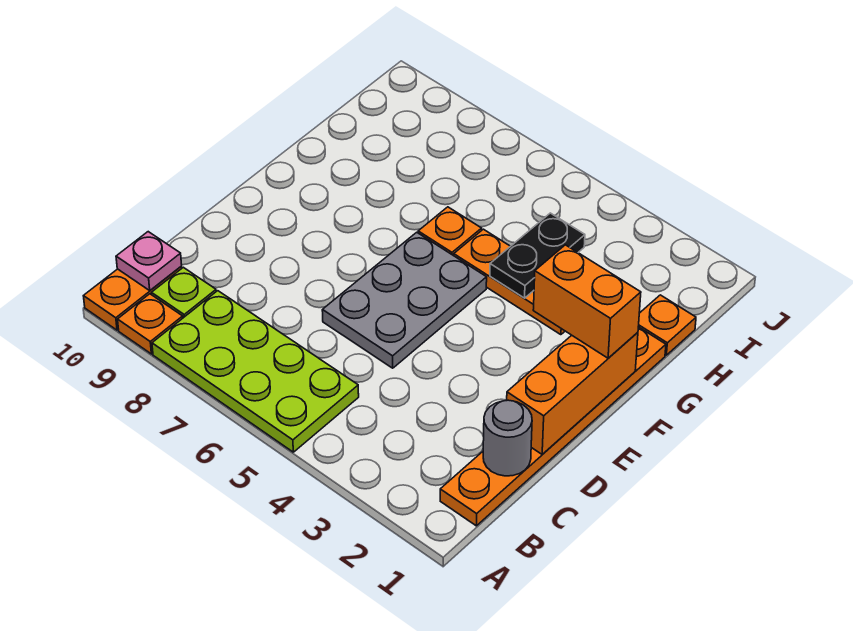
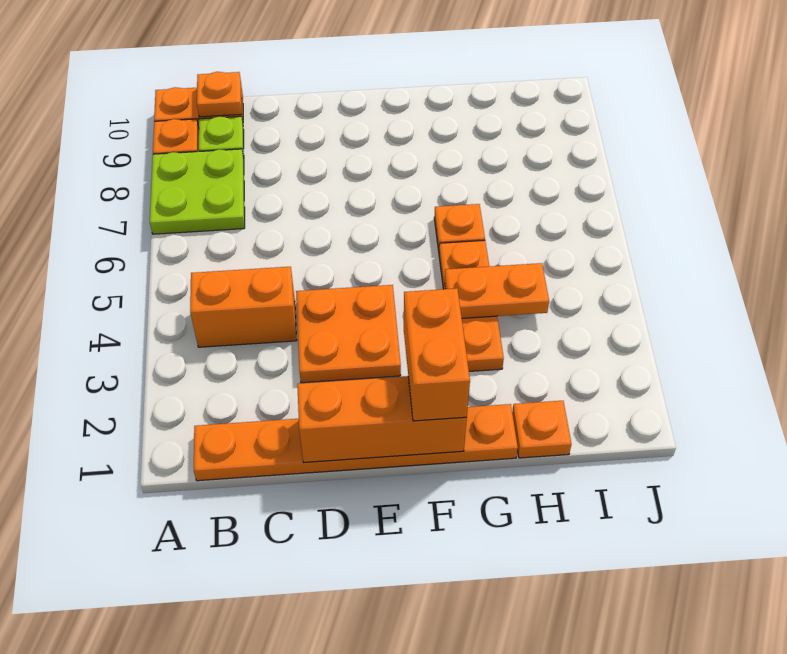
lime plate A5:B8 level 1 -> lime plate A7:B8 level 1
none -> orange brick B4:C4 level 1
pink plate B10 level 2 -> orange plate B10 level 2
grey round brick C1 level 2 -> none
none -> orange plate D3:E4 level 1
grey plate D5:F6 level 1 -> none
black plate G4:H4 level 2 -> orange plate G4:H4 level 2

